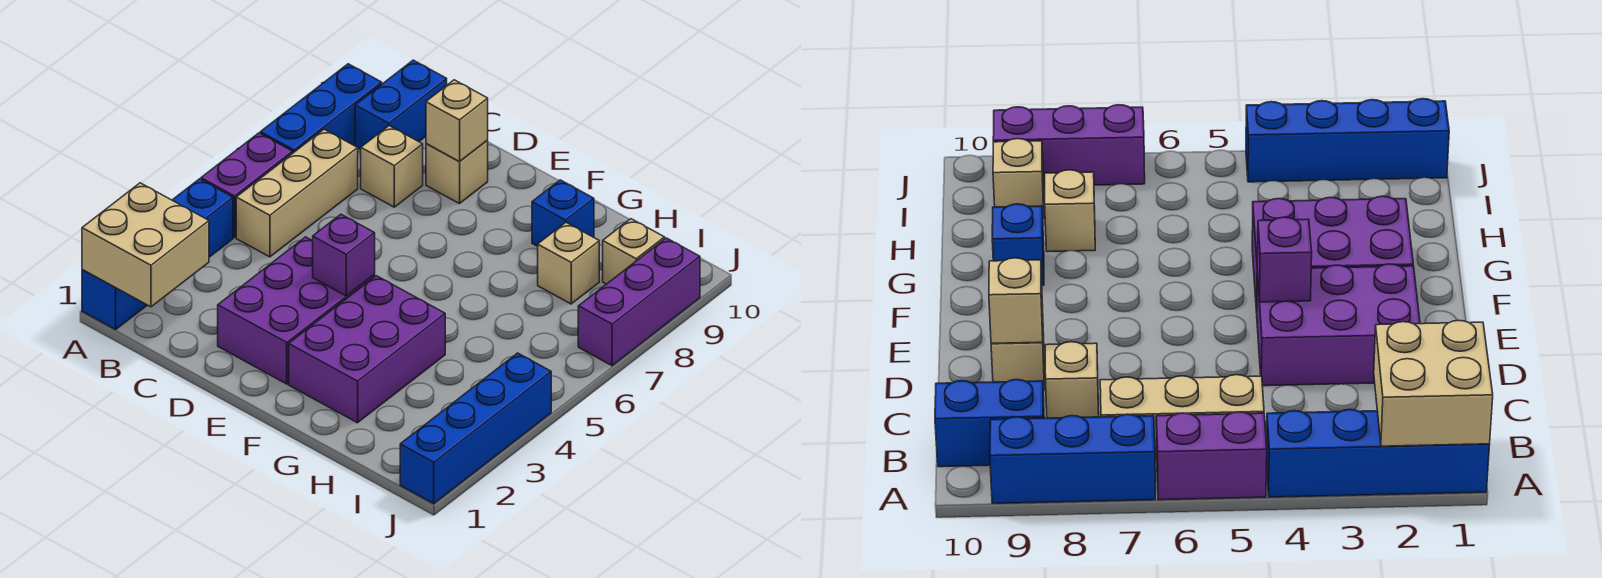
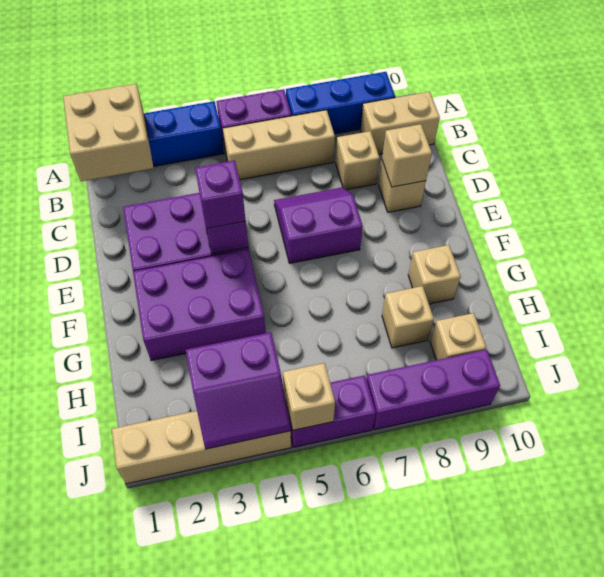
blue brick B9:B10 level 1 -> tan brick B9:B10 level 1
none -> purple slope D6:E7 level 1 top E
none -> purple brick E4 level 3
blue brick G9 level 1 -> tan brick G9 level 1
none -> purple slope I3:J4 level 2 top I
blue brick J1:J4 level 1 -> tan brick J1:J4 level 1
none -> purple brick J5:J6 level 1
none -> tan brick J5 level 2

